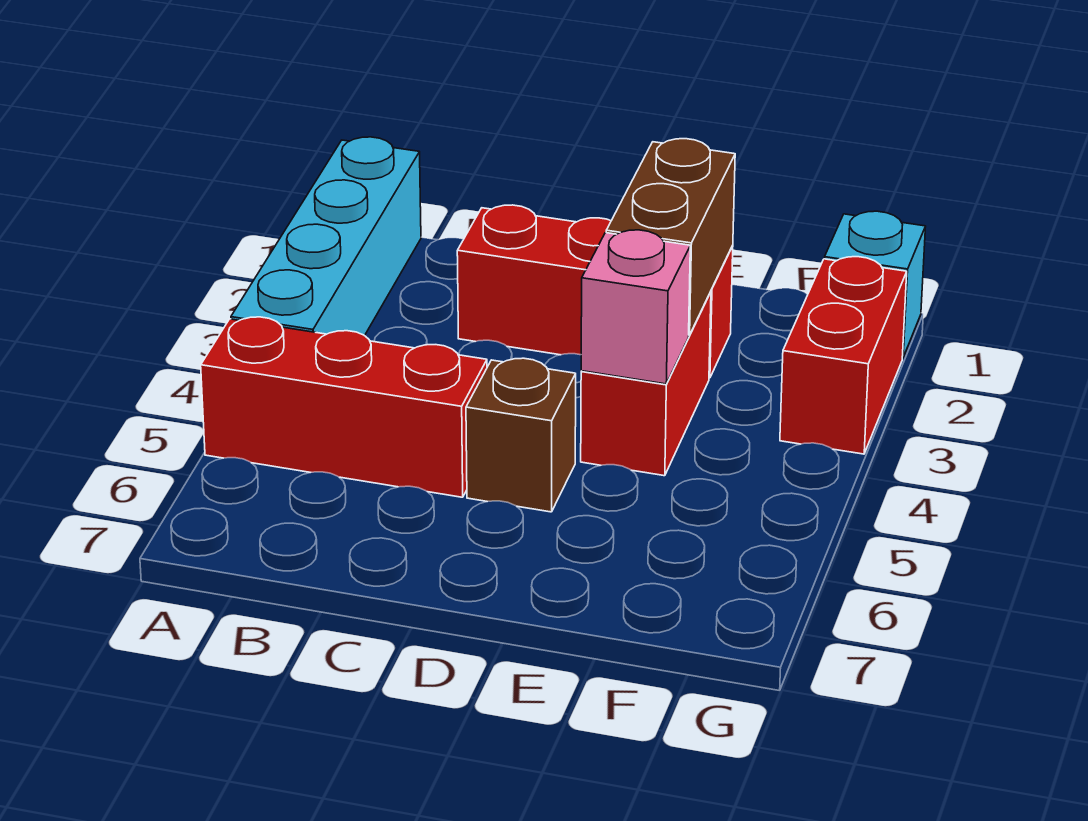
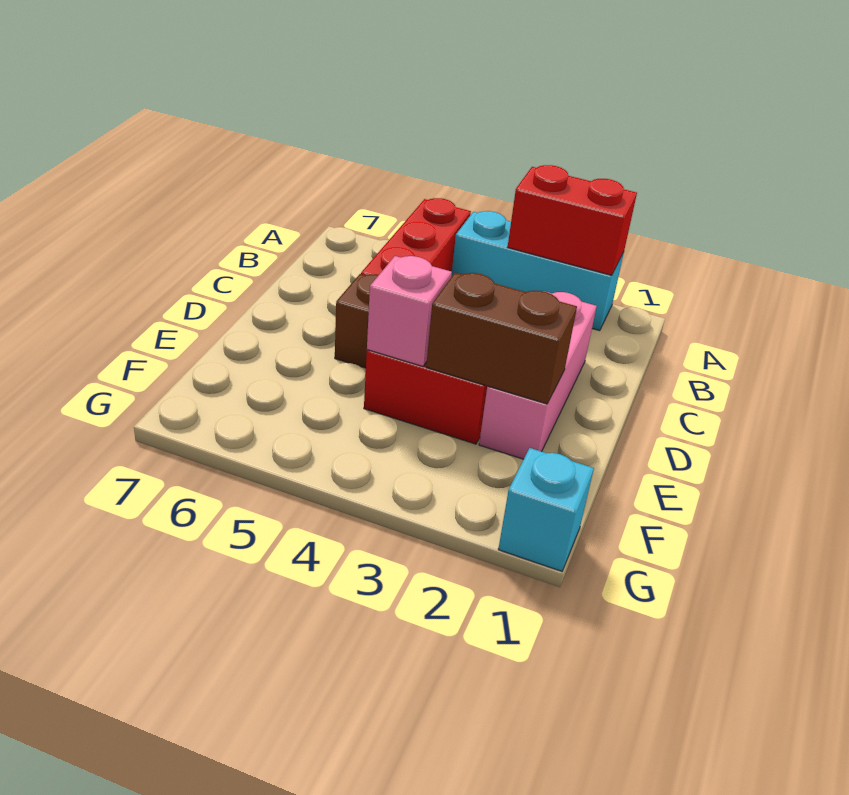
cyan brick A1:A4 level 1 -> cyan brick A2:A4 level 1
red brick C2:E2 level 1 -> pink brick C2:E2 level 1
red brick G2:G3 level 1 -> red brick A2:A3 level 2

